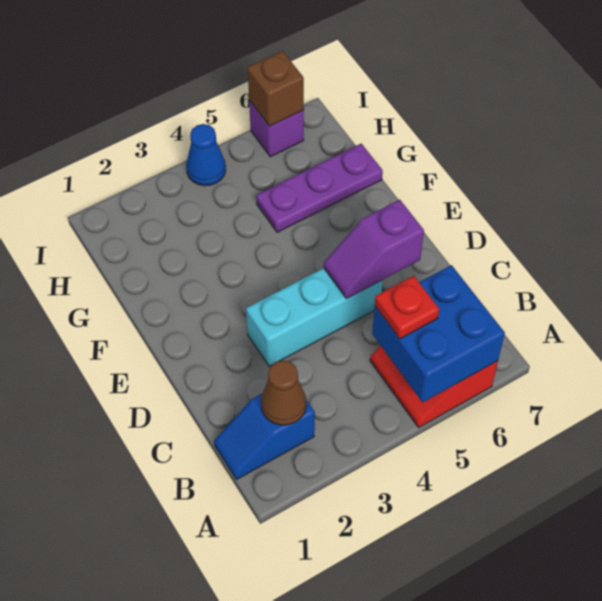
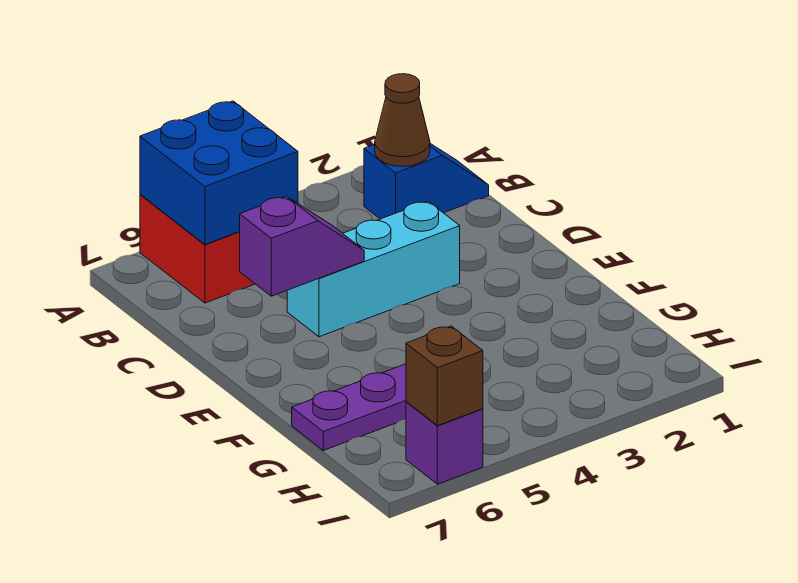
red plate B5 level 3 -> none
blue cone I4 level 1 -> none

